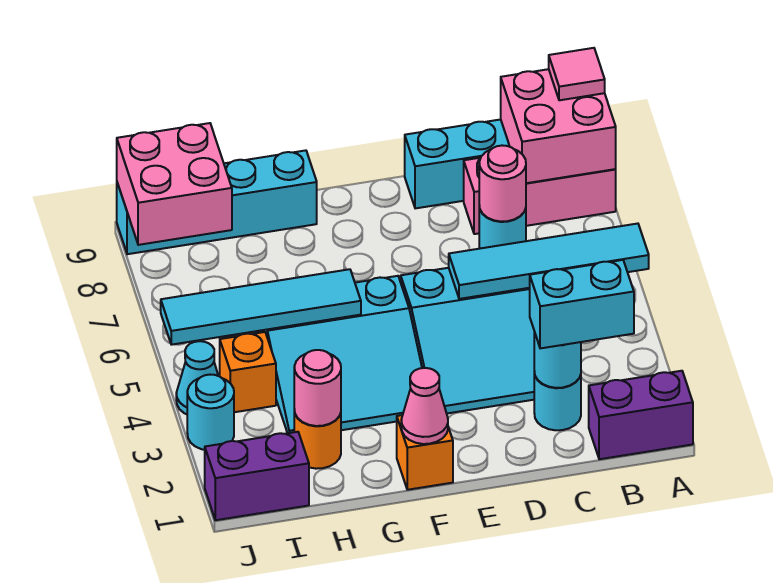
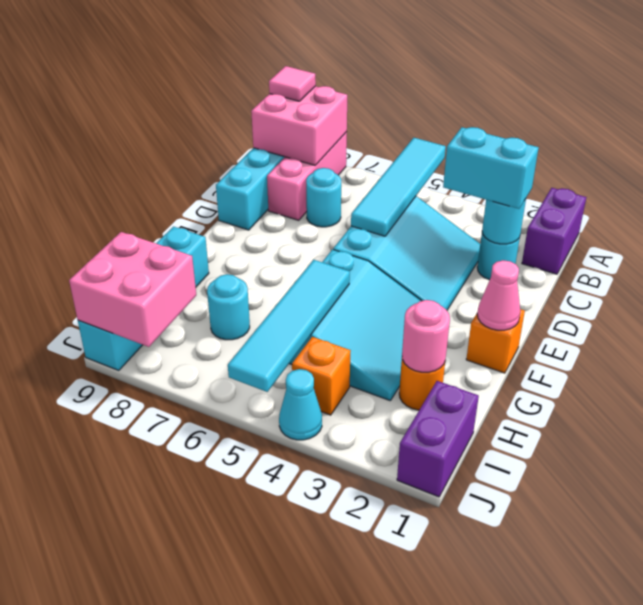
cyan brick B2:C2 level 3 -> cyan brick C2:C3 level 3
pink round brick C7 level 2 -> none
cyan round brick J3 level 1 -> cyan round brick H7 level 1

